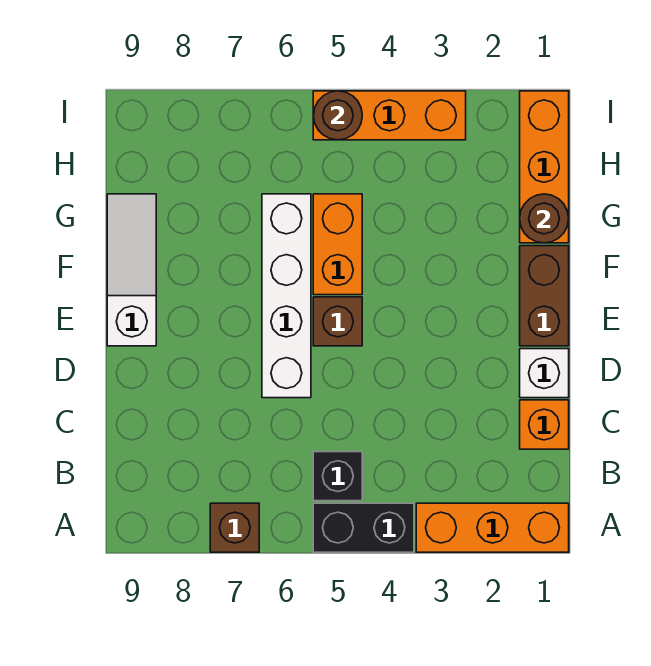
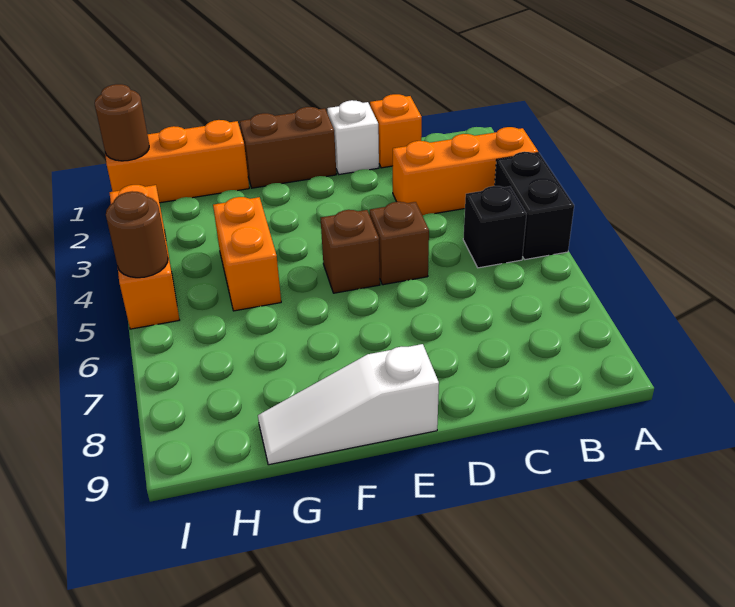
orange brick A1:A3 level 1 -> orange brick A3:C3 level 1
brown brick A7 level 1 -> brown brick D5 level 1
white brick D6:G6 level 1 -> none
orange brick F5:G5 level 1 -> orange brick G4:G5 level 1
brown round brick G1 level 2 -> brown round brick I1 level 2

